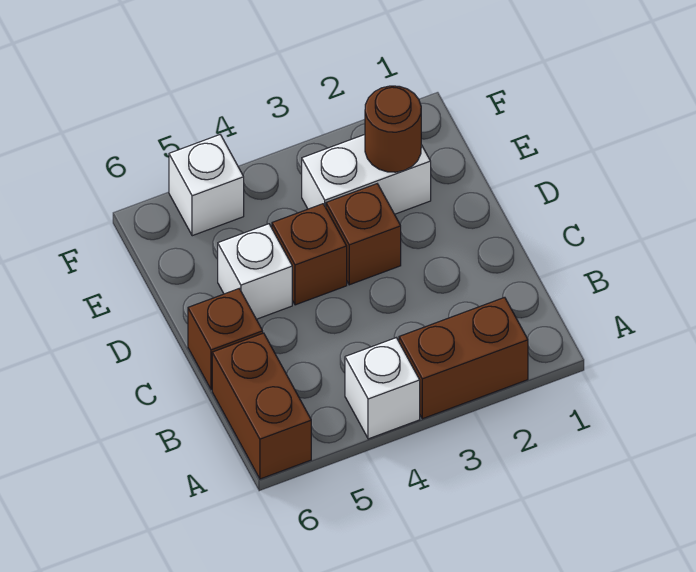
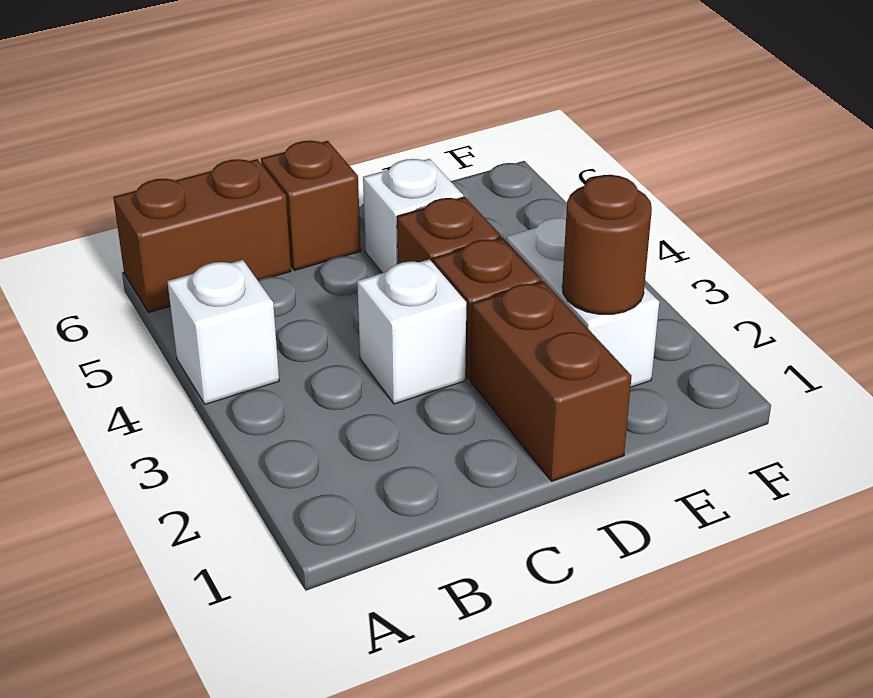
brown brick A2:A3 level 1 -> brown brick D1:D2 level 1
white brick F5 level 1 -> white brick C3 level 1

